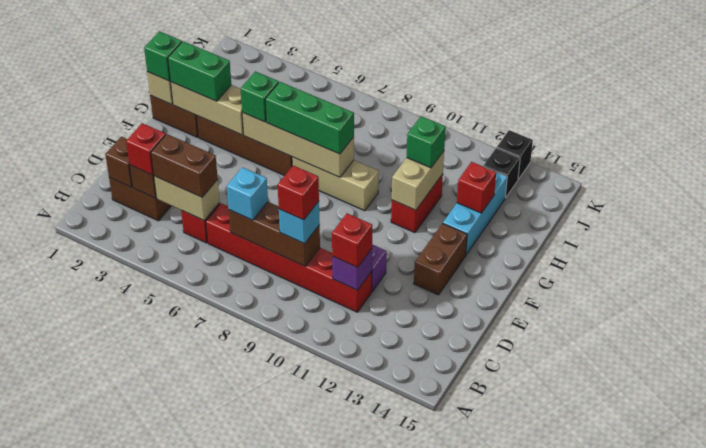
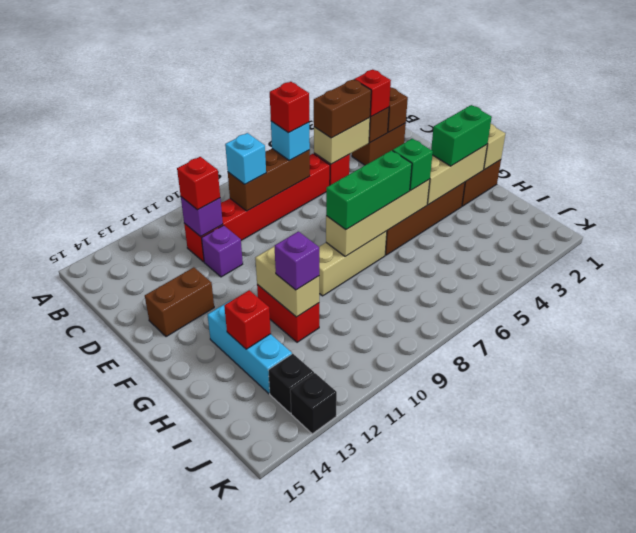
red brick C9 level 4 -> red brick C7 level 4
brown brick E13:F13 level 1 -> brown brick E13:E14 level 1
green brick G1 level 3 -> none
green brick H11 level 3 -> purple brick H11 level 3

